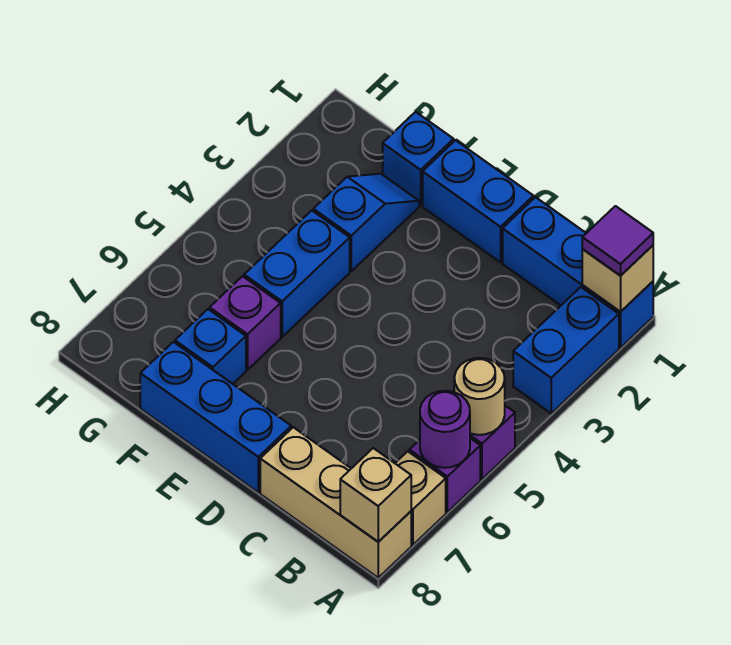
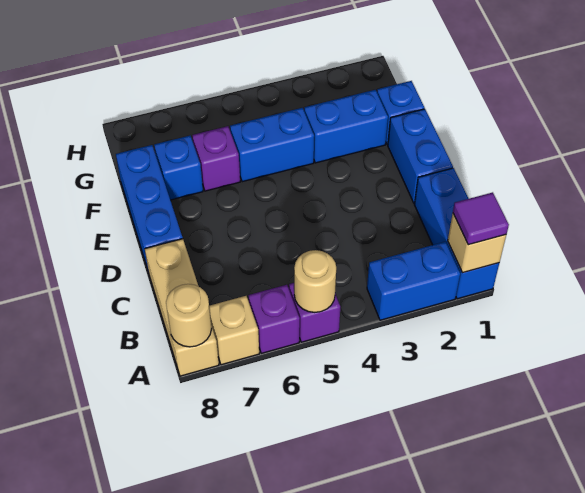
purple round brick A6 level 2 -> none
tan brick A8 level 2 -> tan round brick A8 level 2
blue slope F2:F3 level 1 top 3 -> blue brick F2:F3 level 1

